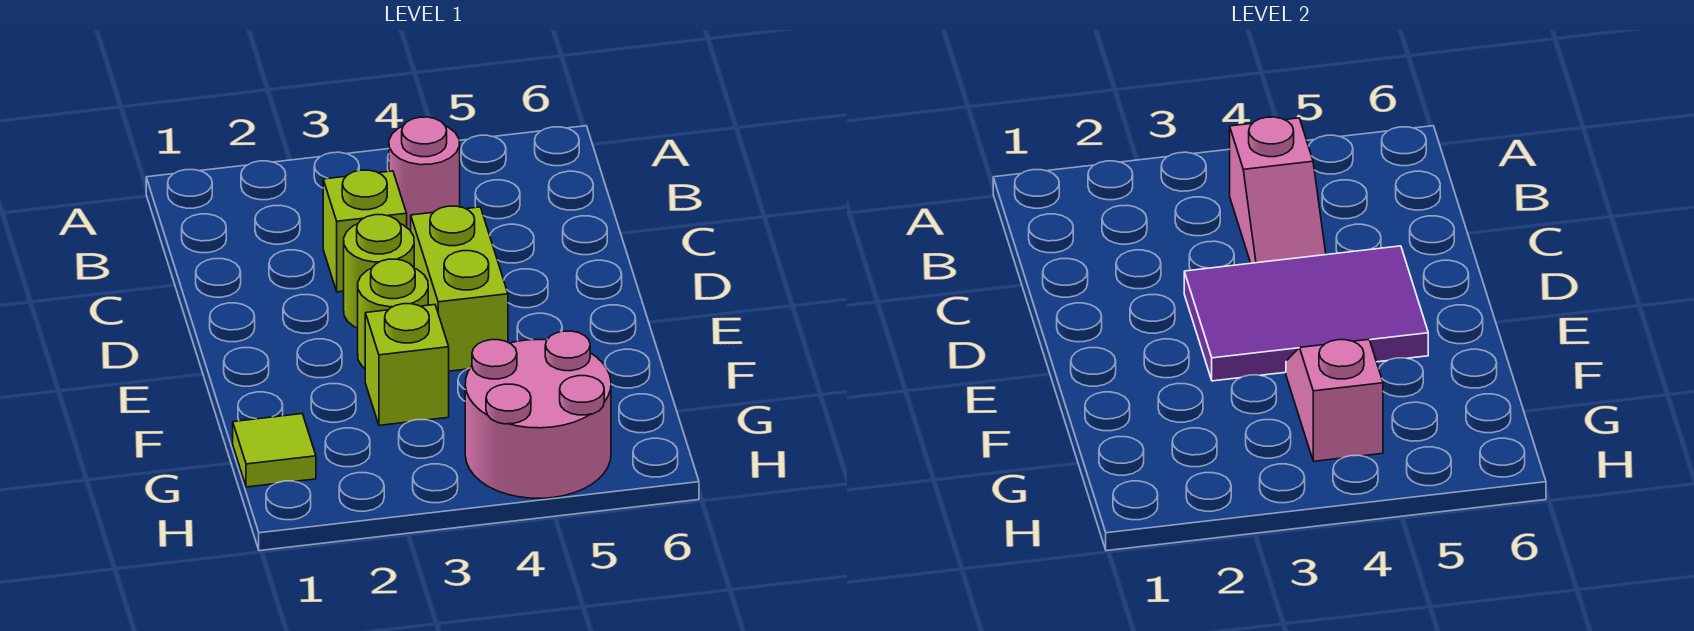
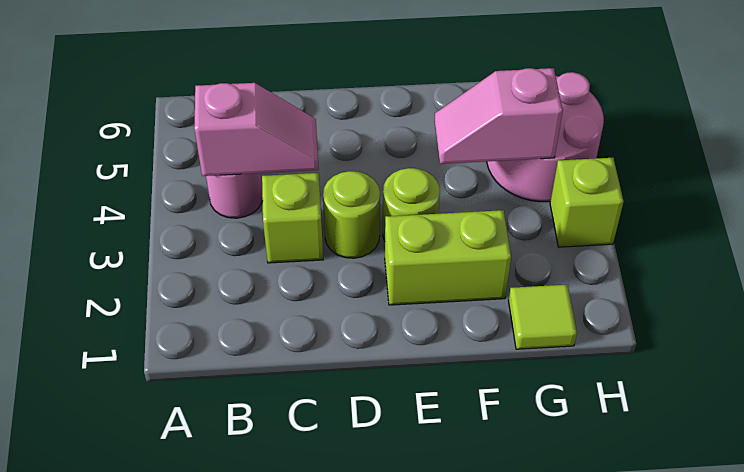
purple tile D3:E5 level 2 -> none
lime brick D4:E4 level 1 -> lime brick E2:F2 level 1
lime brick F3 level 1 -> lime brick H3 level 1

